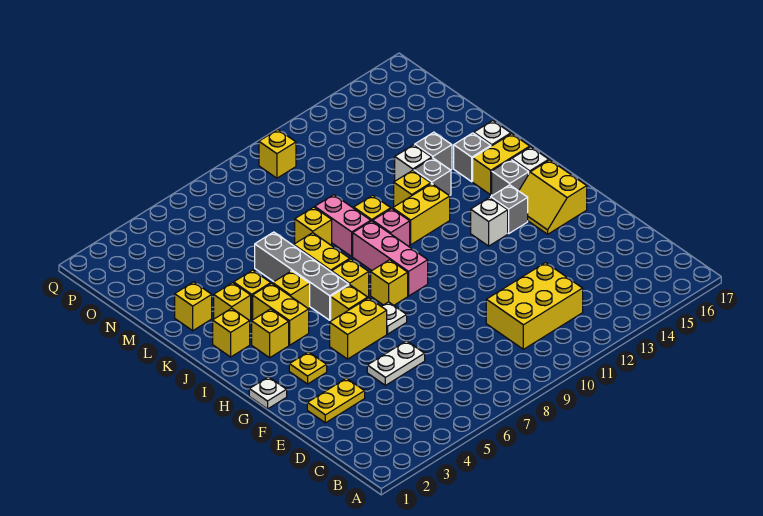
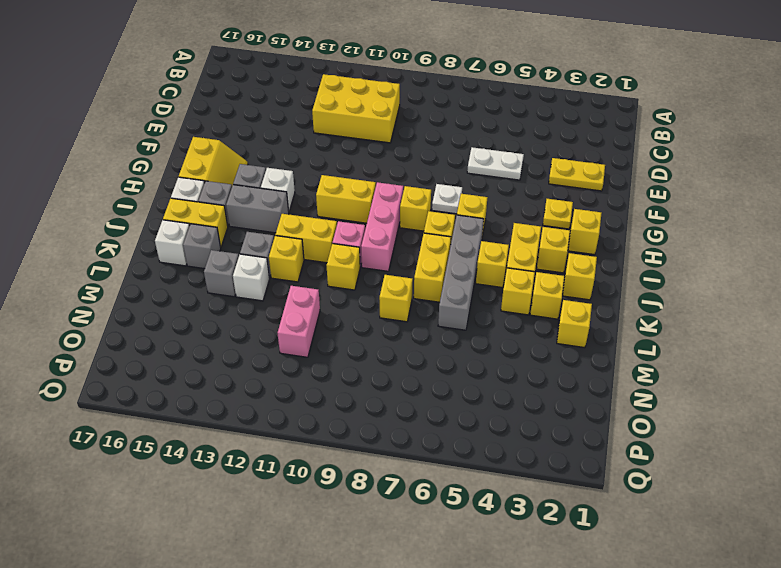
white plate G1 level 1 -> none
yellow brick G5:G6 level 1 -> yellow brick H10:H11 level 1
none -> grey brick I13:I14 level 1
pink brick K9:L9 level 1 -> pink brick M11:N11 level 1
yellow brick P10 level 1 -> yellow brick H2 level 1

